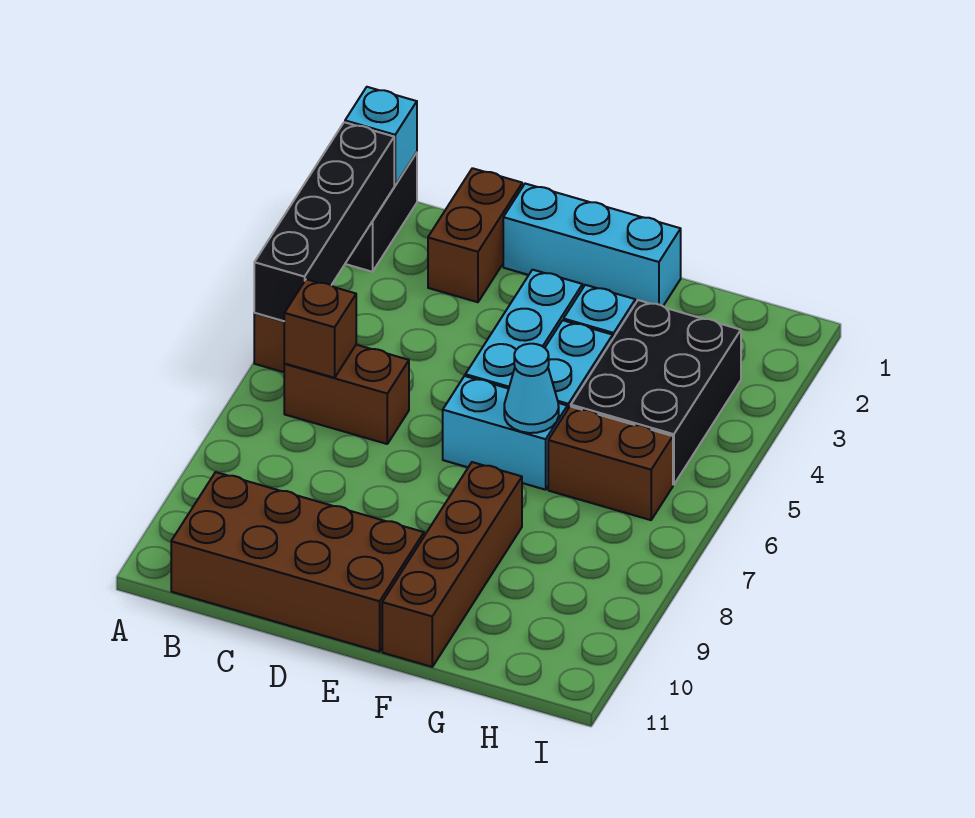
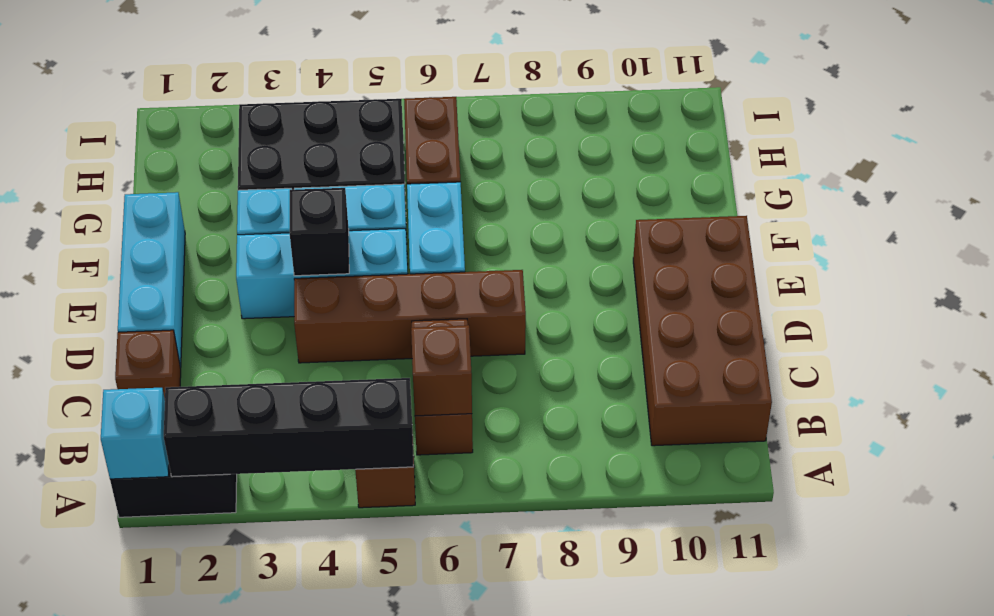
brown brick C1:C2 level 1 -> brown brick C1 level 1
none -> black brick E4 level 2
cyan cone F6 level 2 -> none
brown brick F8:F11 level 1 -> brown brick D4:D7 level 1

